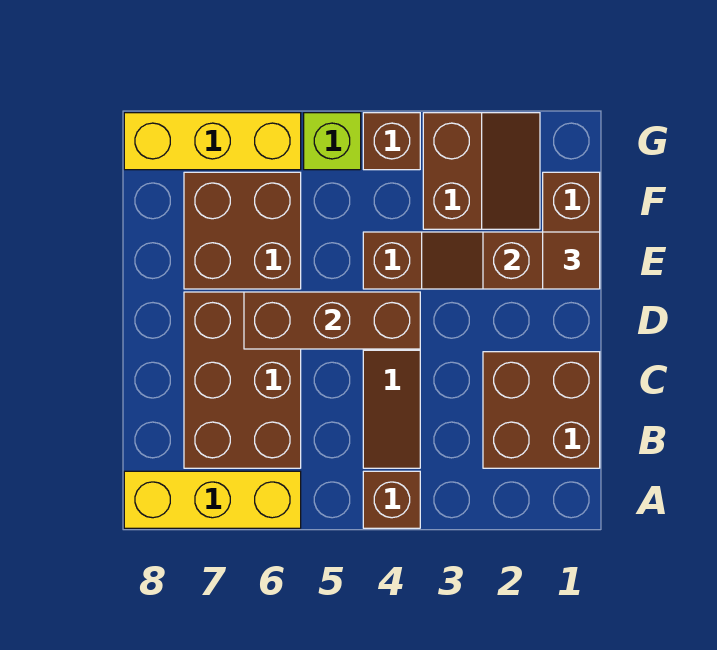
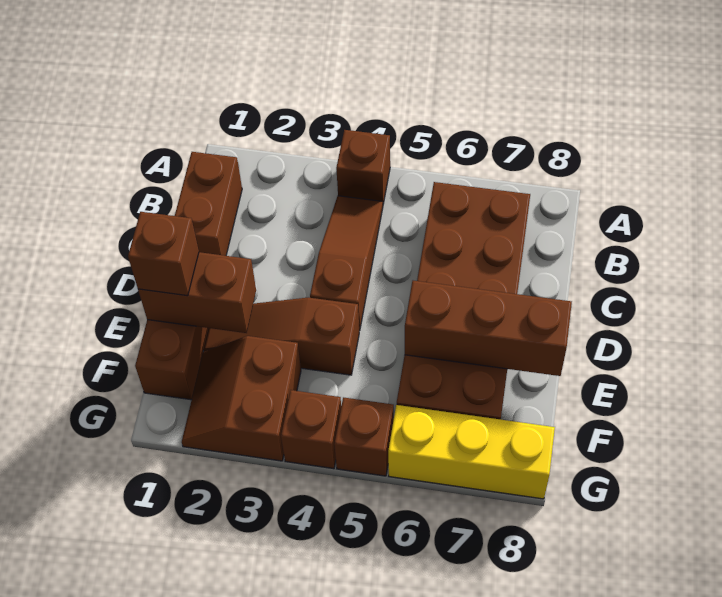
yellow brick A6:A8 level 1 -> none
brown brick B1:C2 level 1 -> brown brick B1:C1 level 1
brown brick D4:D6 level 2 -> brown brick E6:E8 level 2
brown tile E1 level 3 -> brown brick E1 level 3
lime brick G5 level 1 -> brown brick G5 level 1

